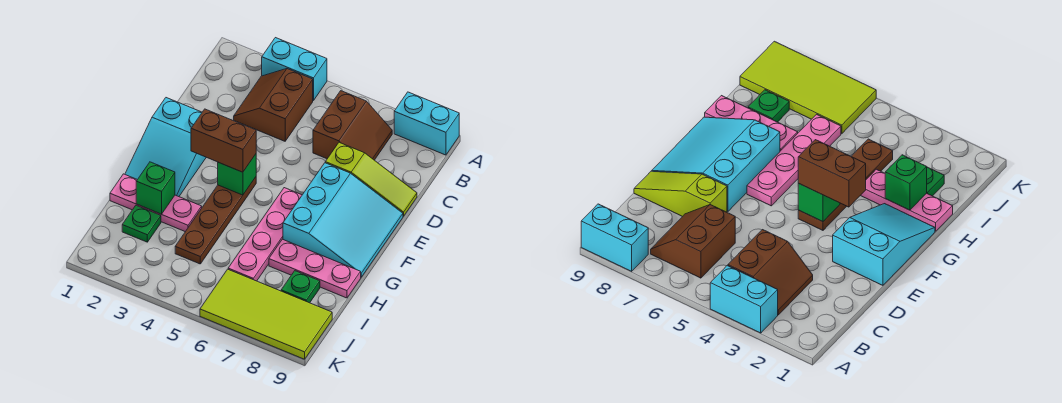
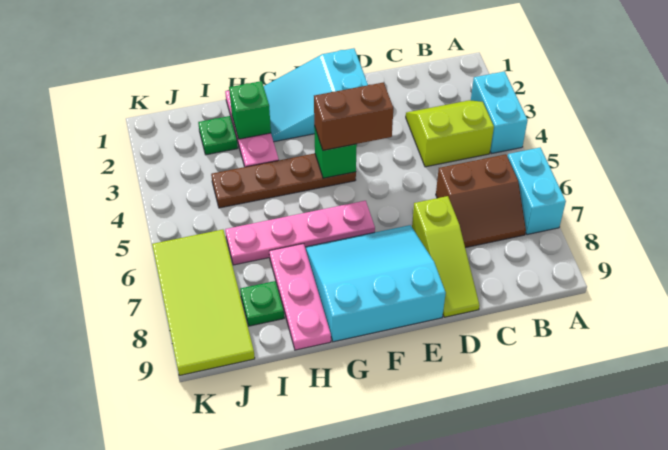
cyan brick A8:A9 level 1 -> cyan brick A6:A7 level 1
brown slope B3:C4 level 1 top 4 -> lime slope B3:C4 level 1 top 4
cyan slope E7:G9 level 1 top 7 -> cyan slope E7:G9 level 1 top 9
brown brick F3:F4 level 3 -> brown brick E4:F4 level 3

